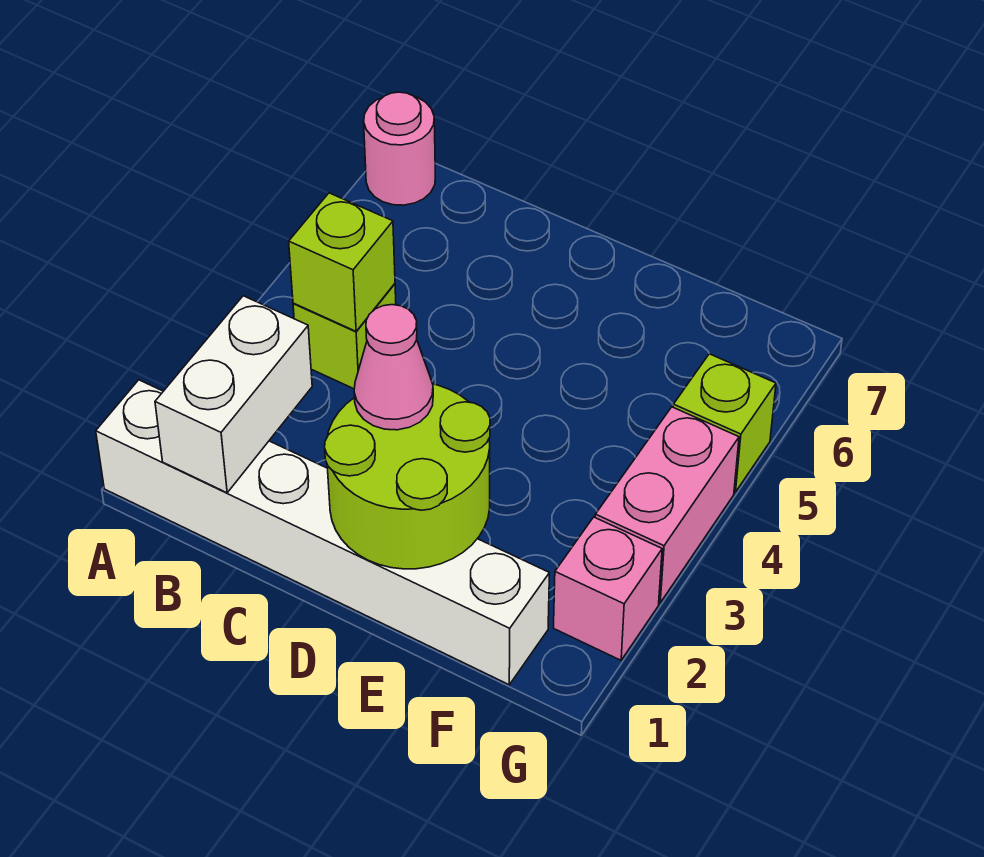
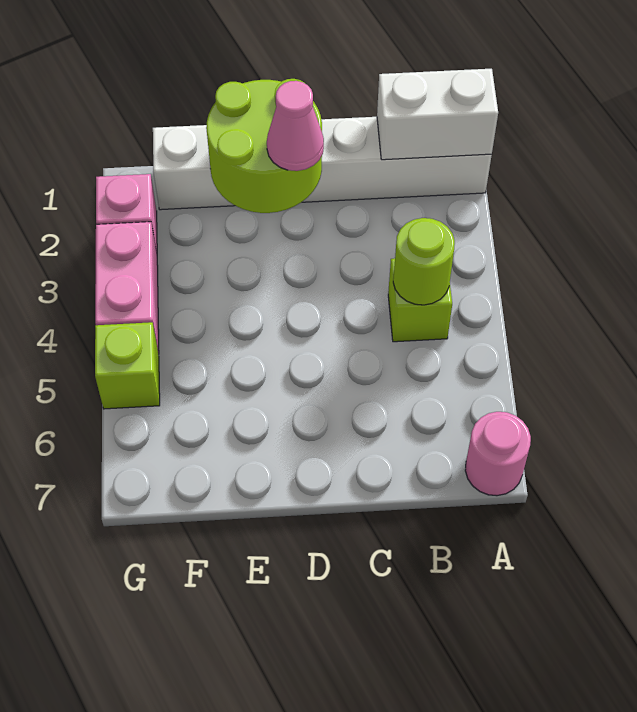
white brick B1:B2 level 2 -> white brick A1:B1 level 2
lime brick B4 level 2 -> lime round brick B4 level 2

